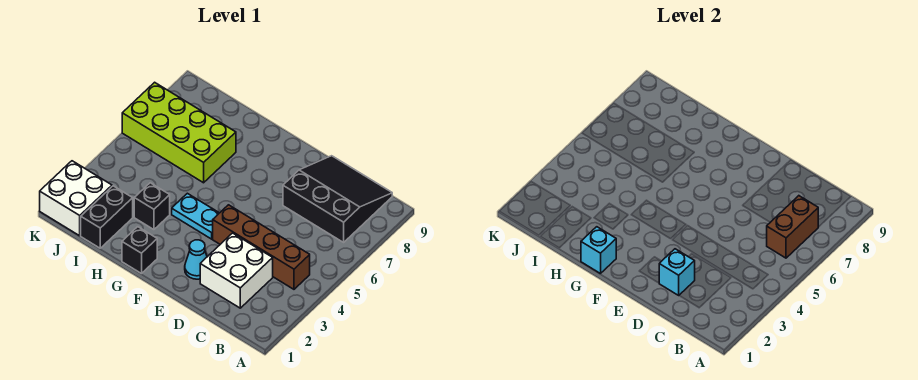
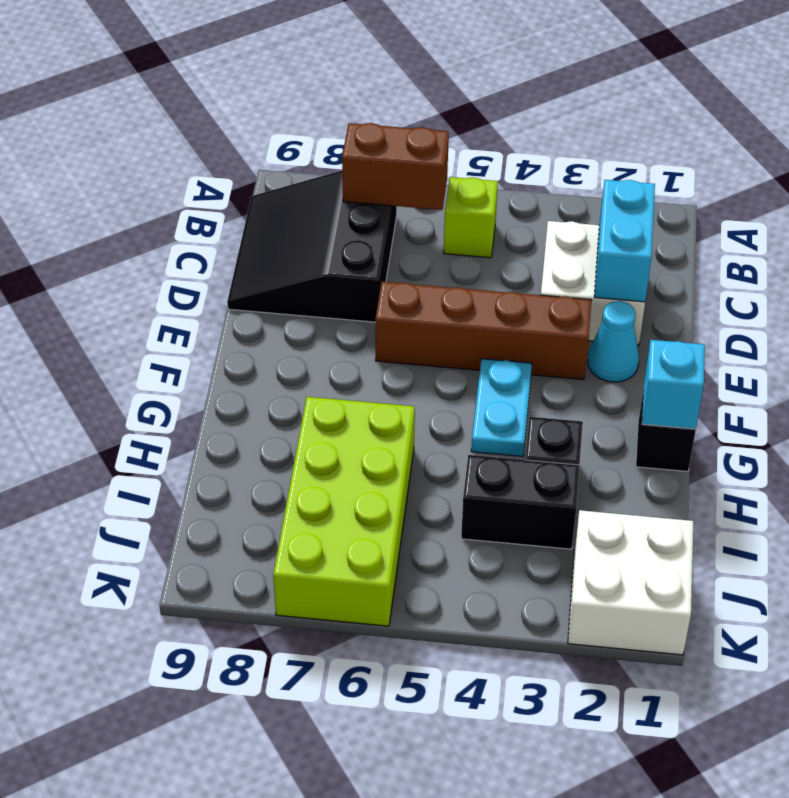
brown brick B4:E4 level 1 -> brown brick E3:E6 level 1
none -> lime brick B5 level 1
cyan brick D2 level 2 -> cyan brick C2:D2 level 2
black brick I1:I2 level 1 -> black brick I3:I4 level 1

